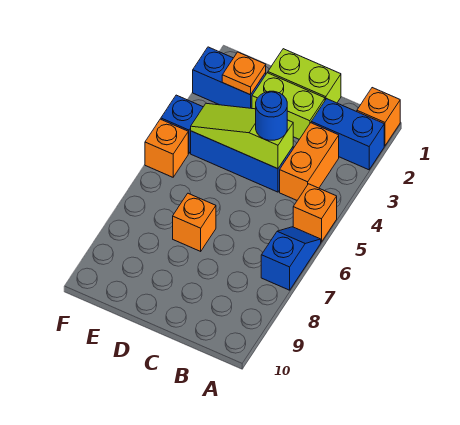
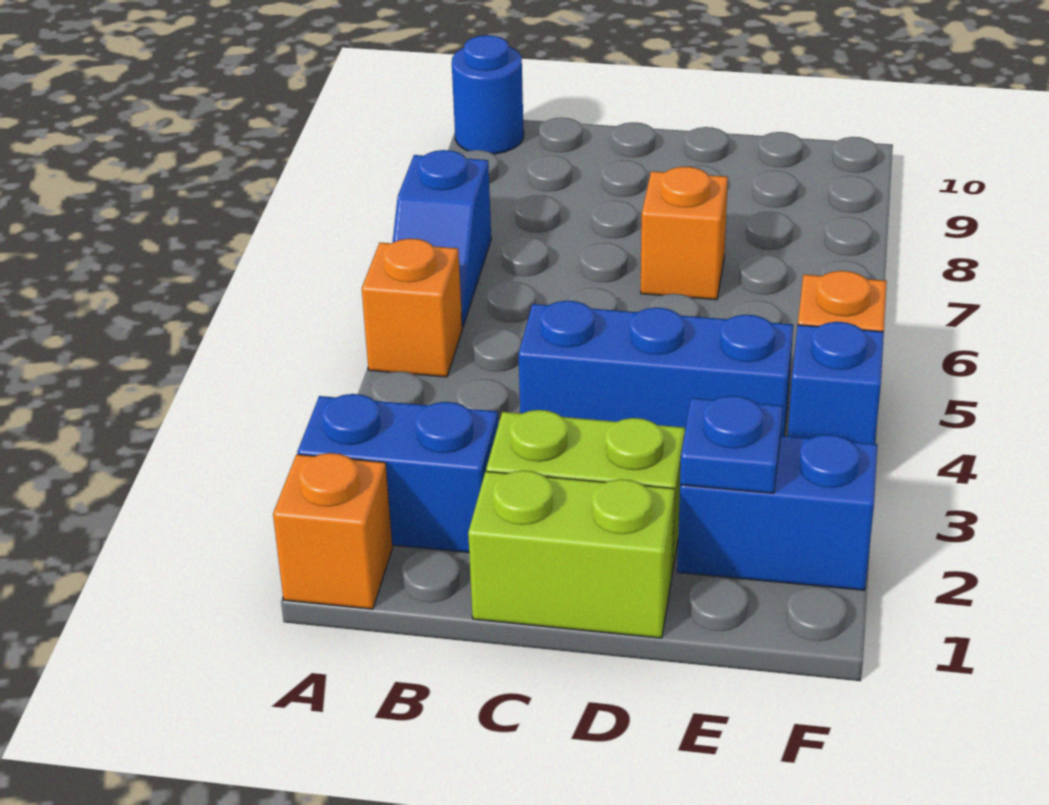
orange brick B3:B4 level 1 -> none
lime slope C4:E4 level 2 top C -> none
blue round brick C4 level 3 -> blue round brick A10 level 1
orange plate E2 level 2 -> blue plate E2 level 2

